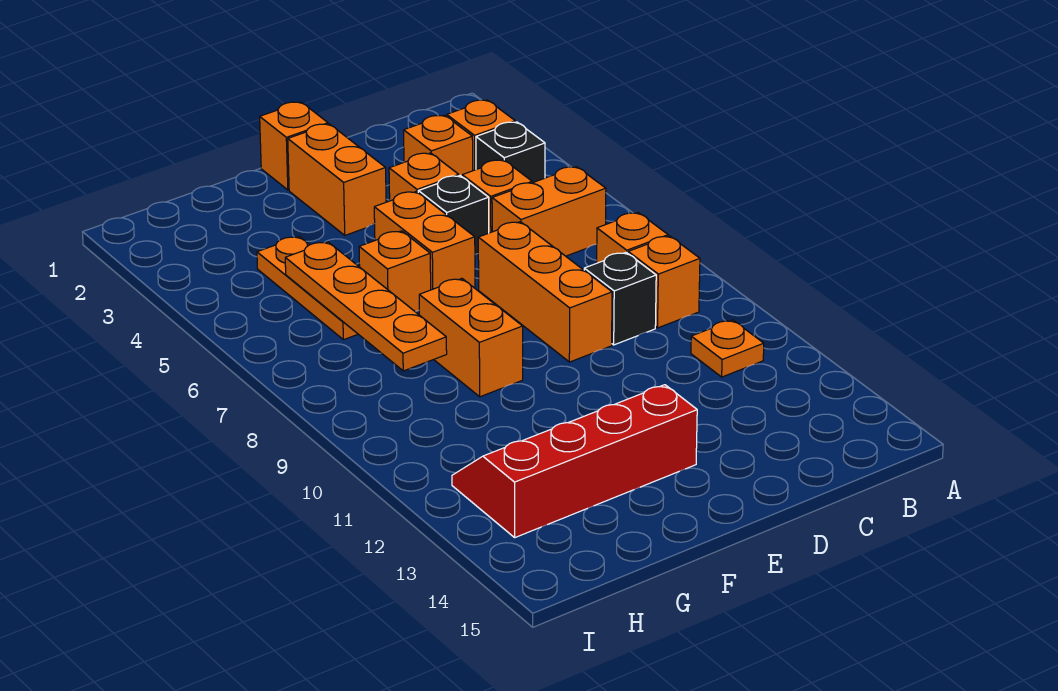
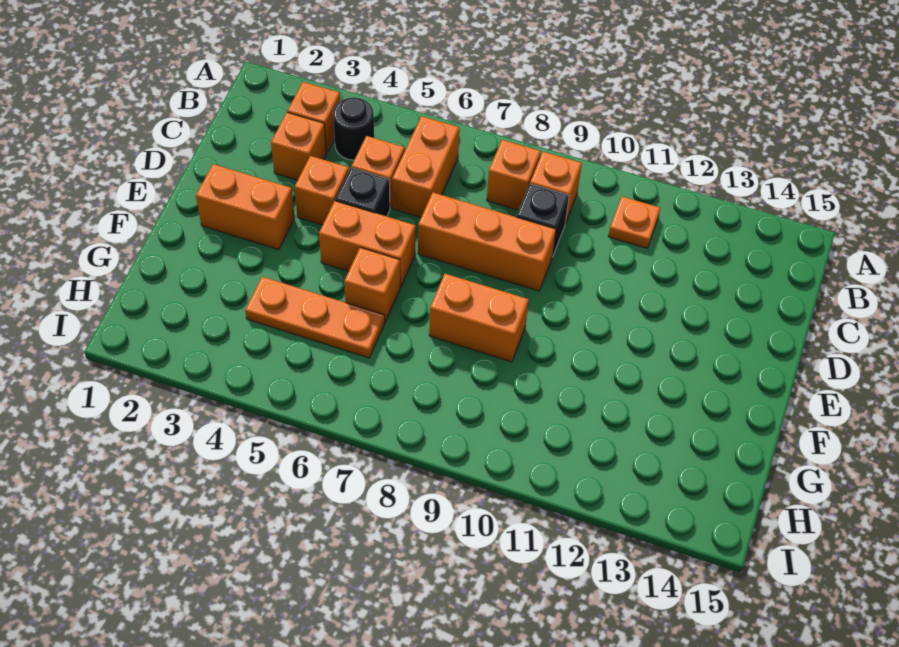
black brick B4 level 1 -> black round brick B4 level 1
orange brick E1 level 1 -> none
red slope E12:H13 level 1 top 13 -> none
orange plate G5:G8 level 2 -> none

